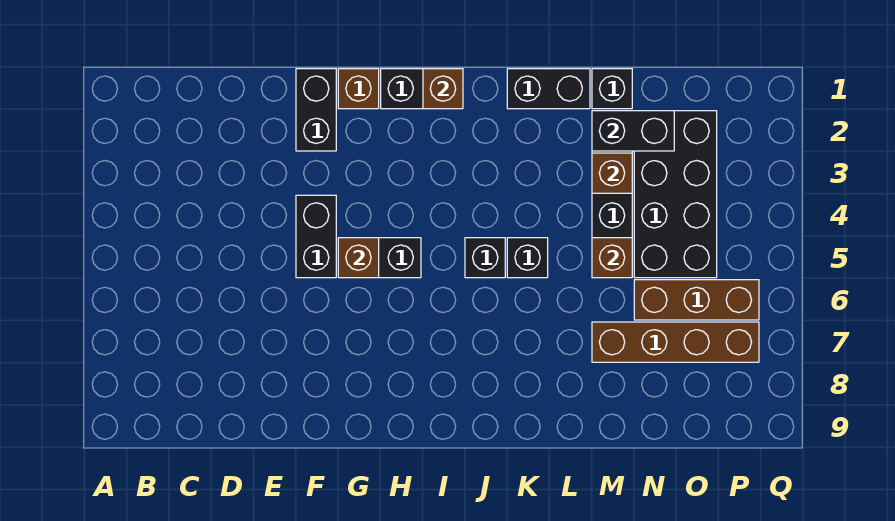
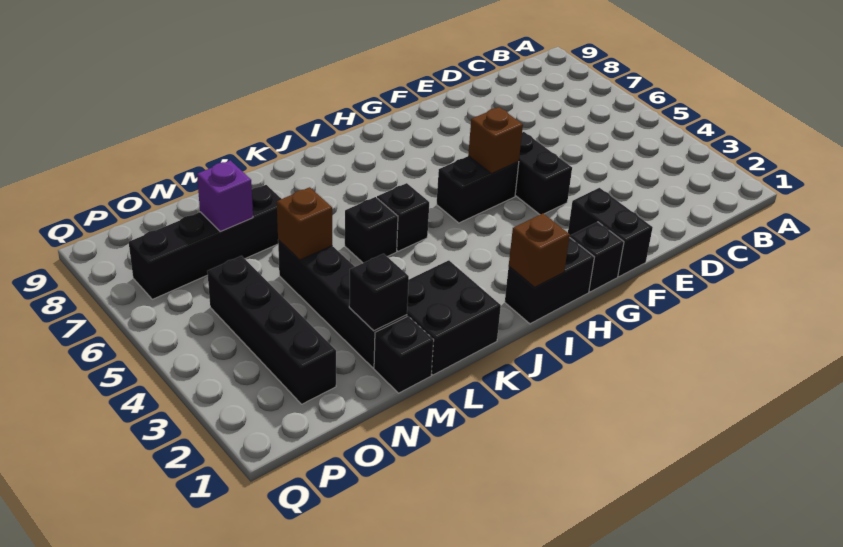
brown brick G1 level 1 -> black brick G1 level 1
black brick K1:L1 level 1 -> black brick K1:L2 level 1
black brick M2:N2 level 2 -> black brick M2 level 2
brown brick M3 level 2 -> none
brown brick M7:P7 level 1 -> black brick M7:P7 level 1
black brick N2:O5 level 1 -> black brick O2:O5 level 1
brown brick N6:P6 level 1 -> none
none -> purple brick N7 level 2

